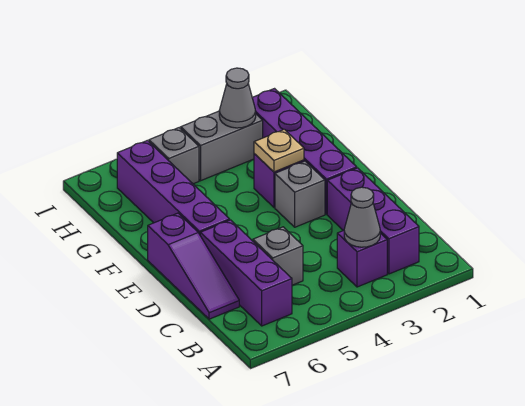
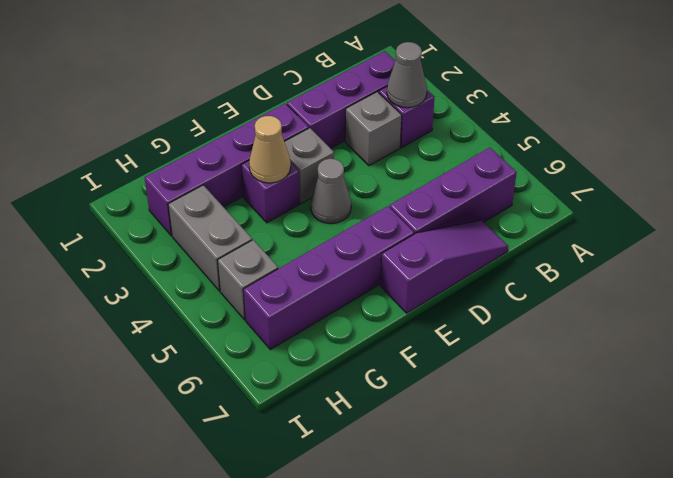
grey brick C5 level 1 -> grey brick C3 level 1
tan plate F3 level 2 -> tan cone F3 level 2
grey cone H3 level 2 -> grey cone E4 level 1

